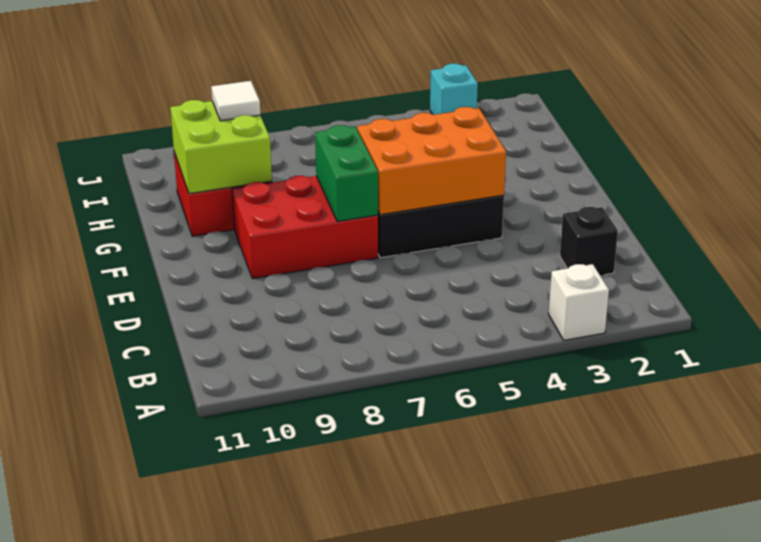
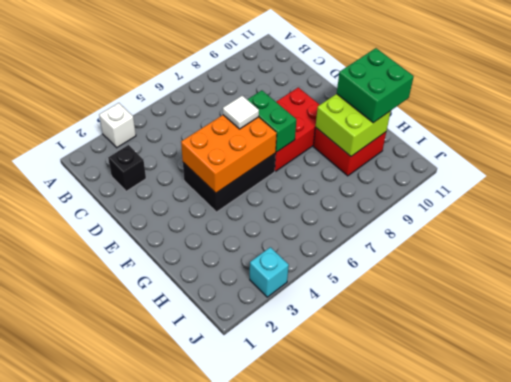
none -> green brick G10:H11 level 3
white tile H9 level 3 -> white tile E6 level 3

